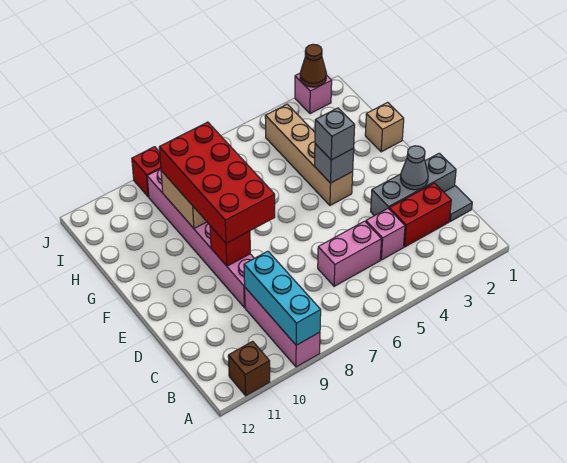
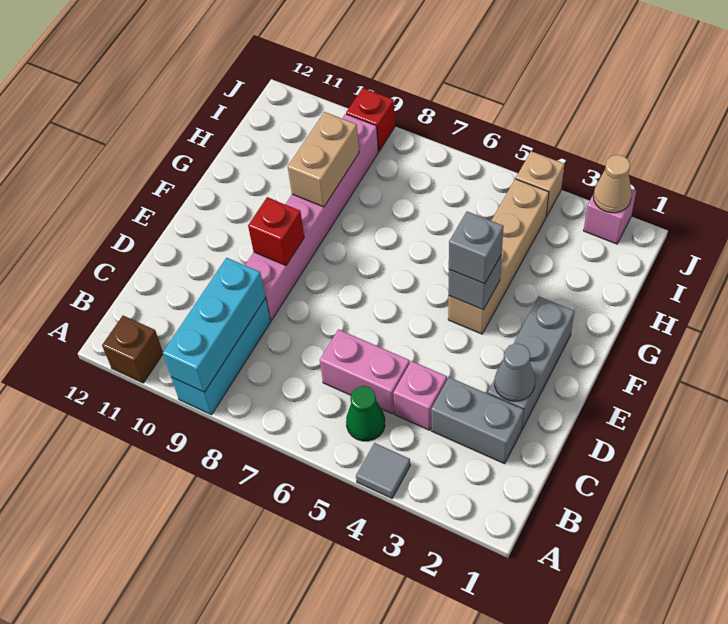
pink brick A9:C9 level 1 -> cyan brick A9:C9 level 1
none -> green cone B5 level 1
grey tile C1 level 1 -> grey tile A4 level 1
red brick C2:C3 level 1 -> grey brick C2:C3 level 1
grey brick D1:D3 level 1 -> grey brick D2:F2 level 1
red brick E8:H9 level 3 -> none
tan brick G1 level 1 -> tan brick J4 level 1
brown cone J2 level 2 -> tan cone J2 level 2

